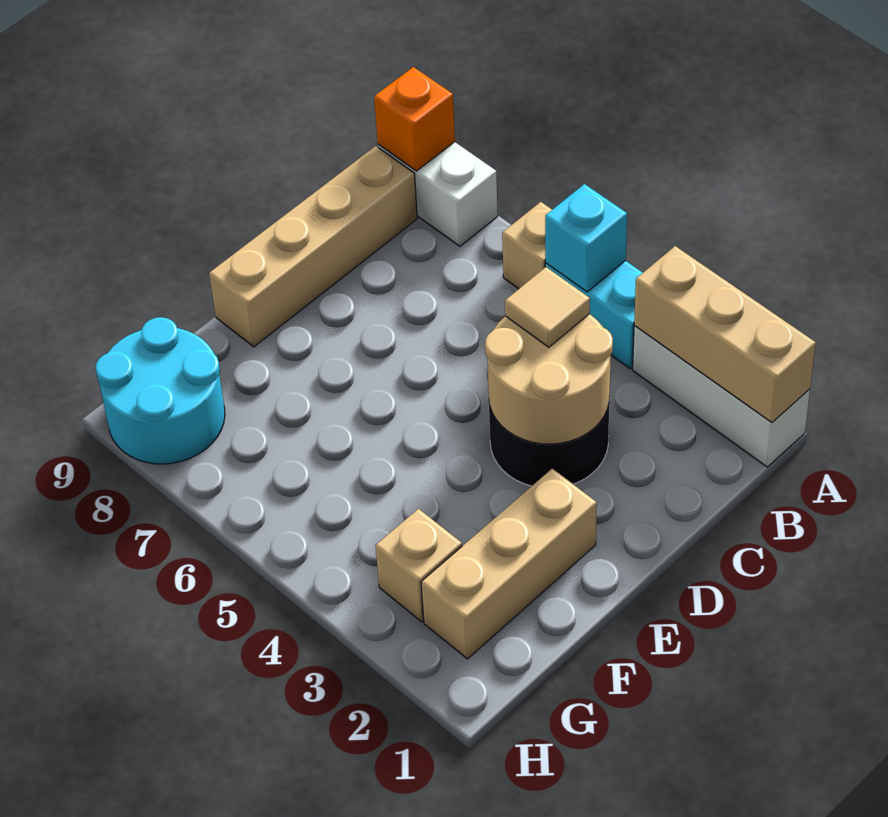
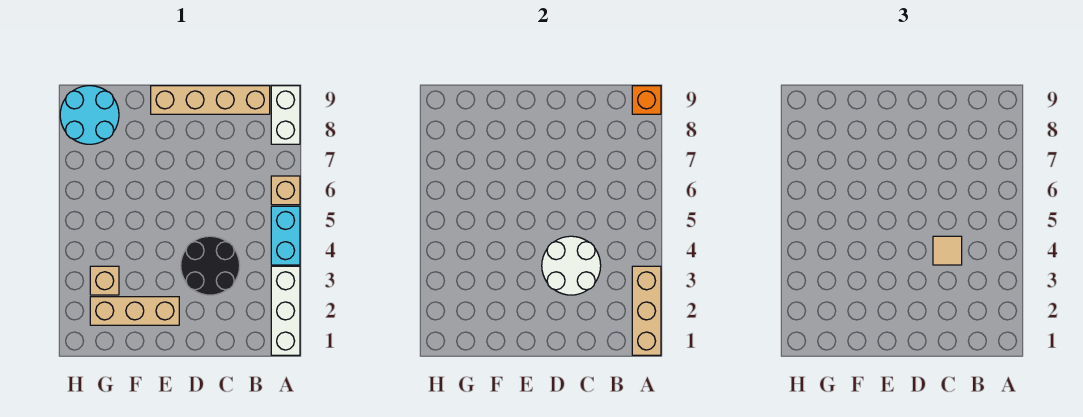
cyan brick A5 level 2 -> none
tan round brick C3:D4 level 2 -> white round brick C3:D4 level 2

